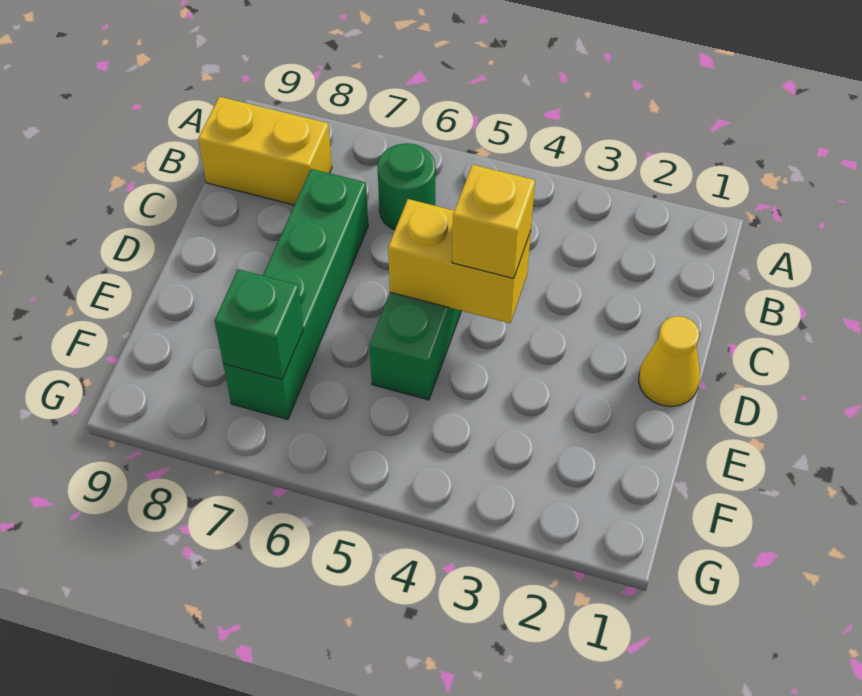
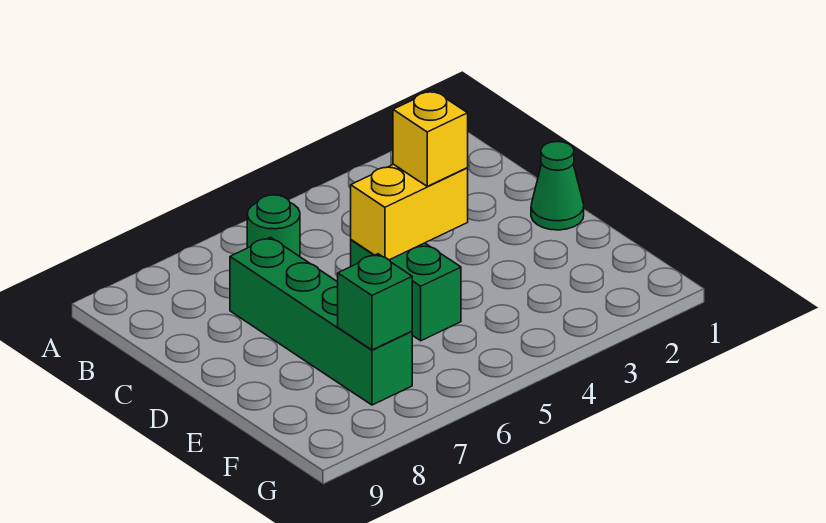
yellow brick B8:B9 level 1 -> none
yellow cone D1 level 1 -> green cone D1 level 1

